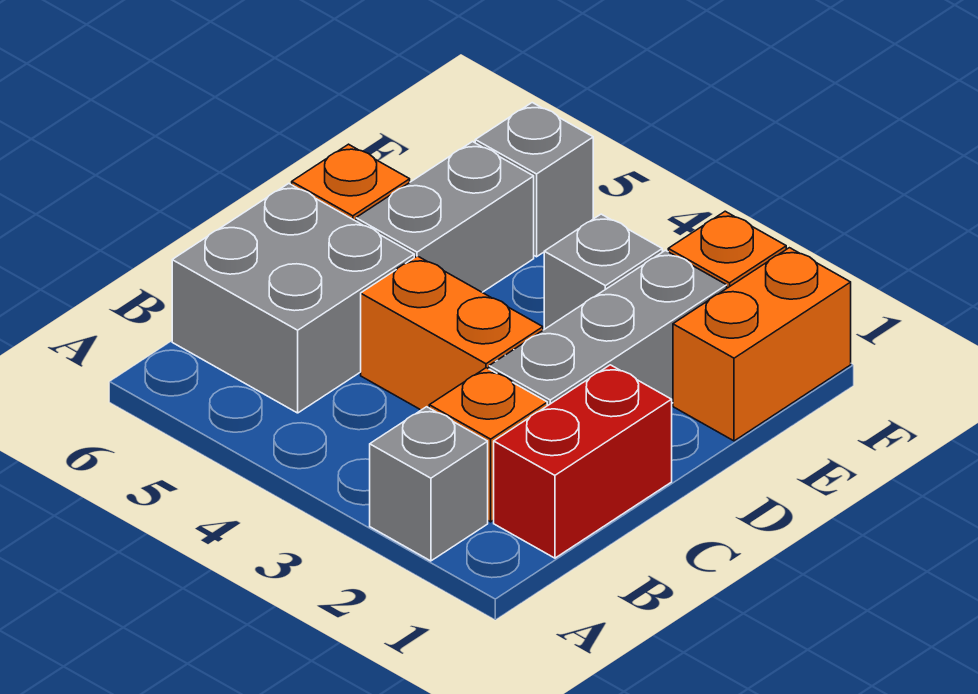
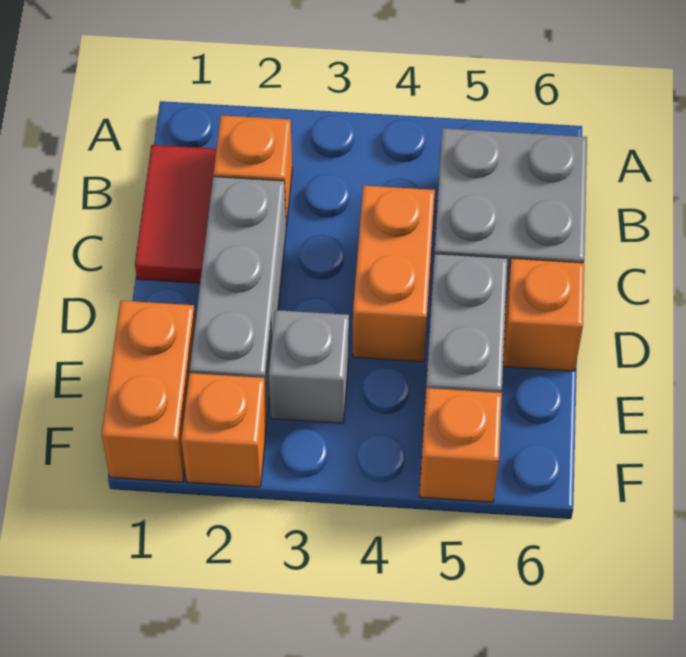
grey brick A2 level 1 -> none
red brick B1:C1 level 1 -> red tile B1:C1 level 1
orange brick C3:C4 level 1 -> orange brick C4:D4 level 1
grey brick F5 level 1 -> orange brick F5 level 1

